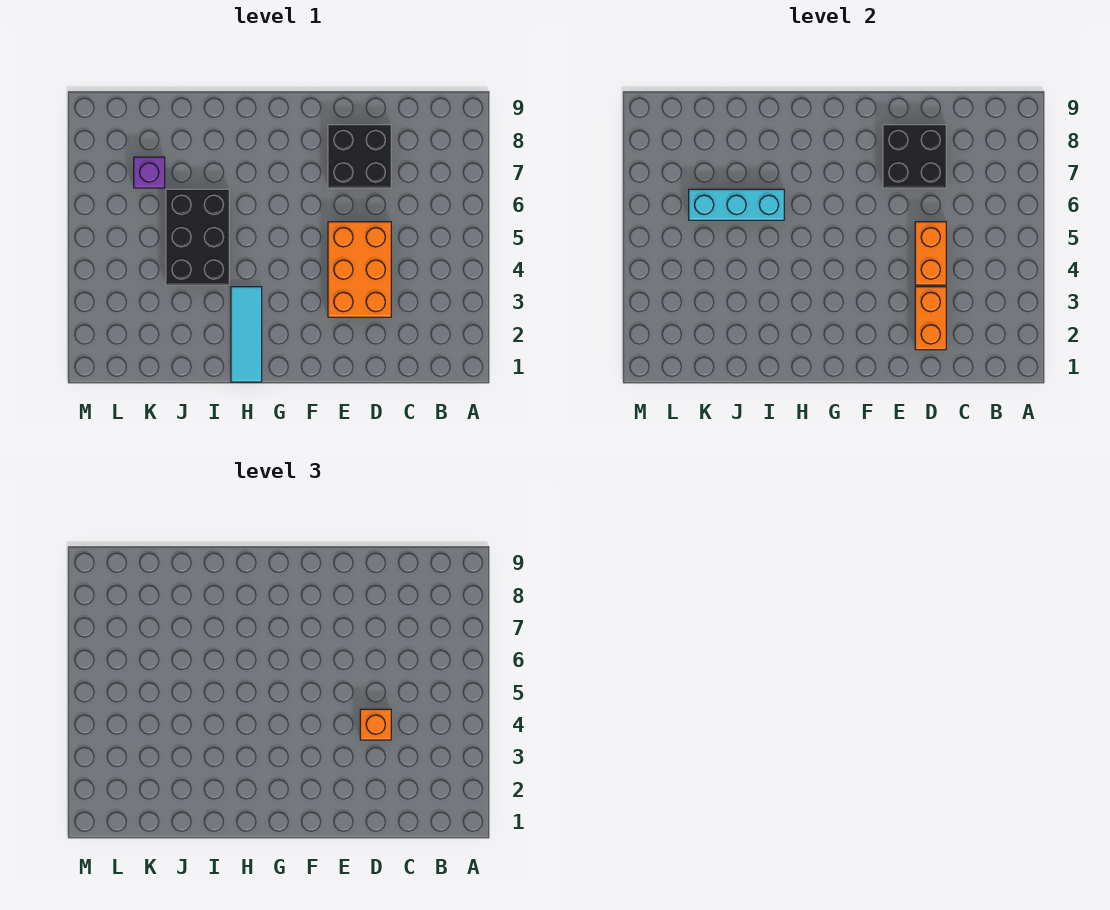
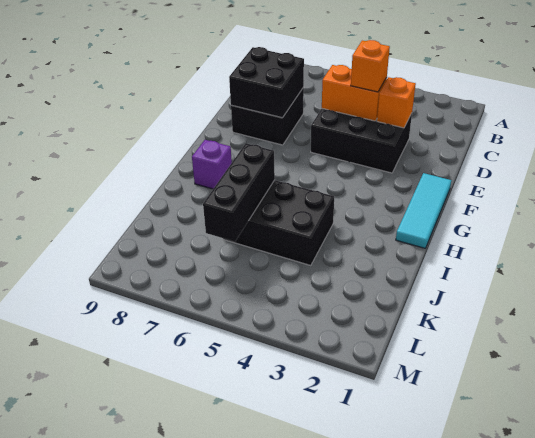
orange brick D2:D3 level 2 -> orange brick D3 level 2
orange brick D3:E5 level 1 -> black brick D3:E5 level 1
cyan tile H1:H3 level 1 -> cyan tile F1:H1 level 1
cyan brick I6:K6 level 2 -> black brick I6:K6 level 2
purple brick K7 level 1 -> purple brick H8 level 1

